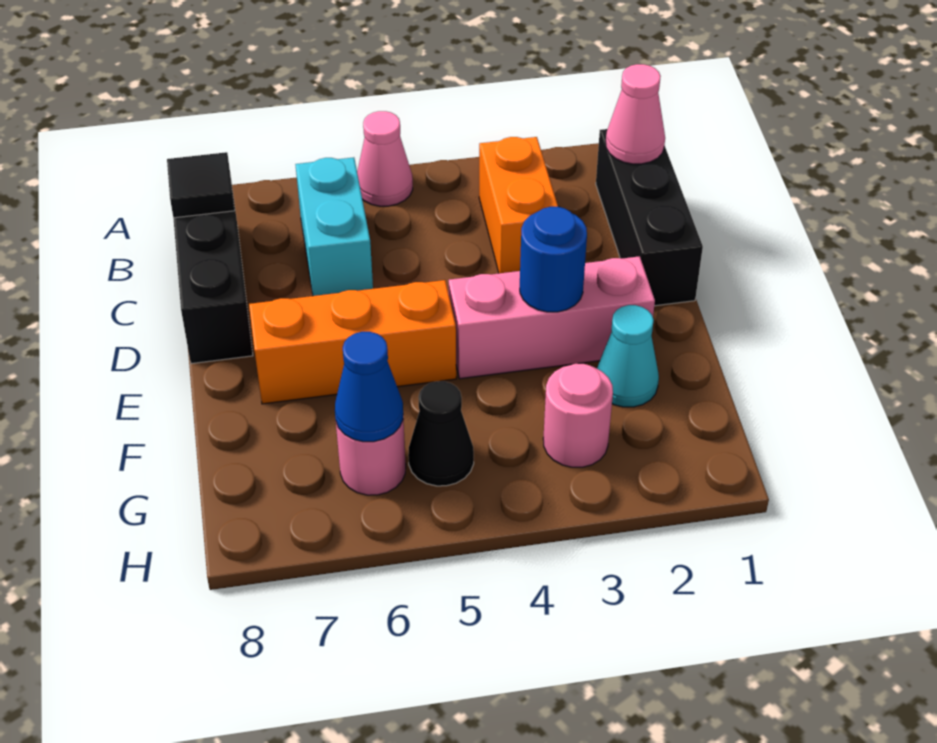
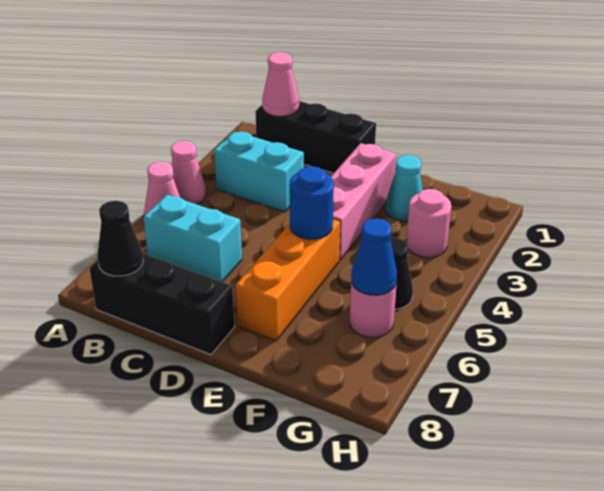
none -> pink cone A4 level 1
orange brick B3:C3 level 1 -> cyan brick B3:C3 level 1
black tile B8 level 2 -> black cone B8 level 2
blue round brick E3 level 2 -> blue round brick E5 level 2

